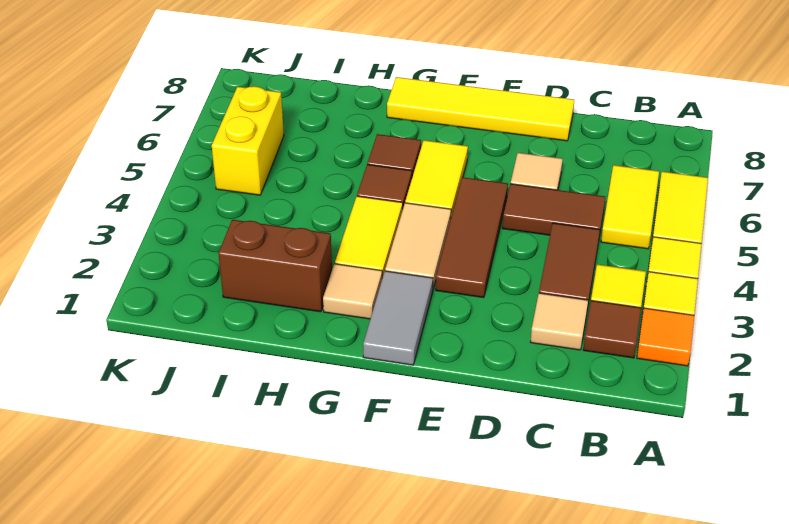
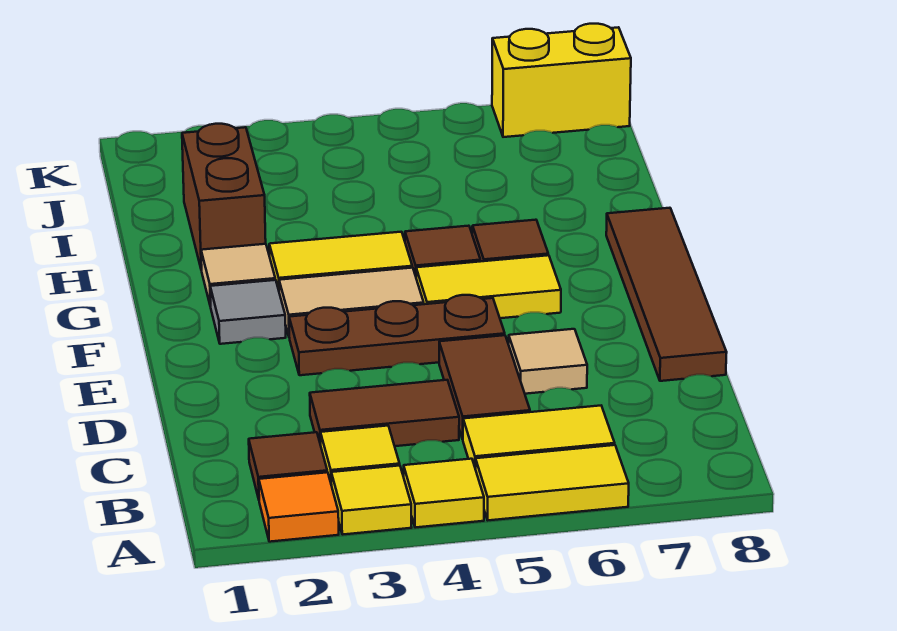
tan tile C2 level 1 -> none
yellow tile D8:G8 level 1 -> brown tile D8:G8 level 1
brown tile E3:E5 level 1 -> brown plate E3:E5 level 1
grey tile F1:F2 level 1 -> grey tile F2 level 1
yellow brick J5:J6 level 1 -> yellow brick K7:K8 level 1

